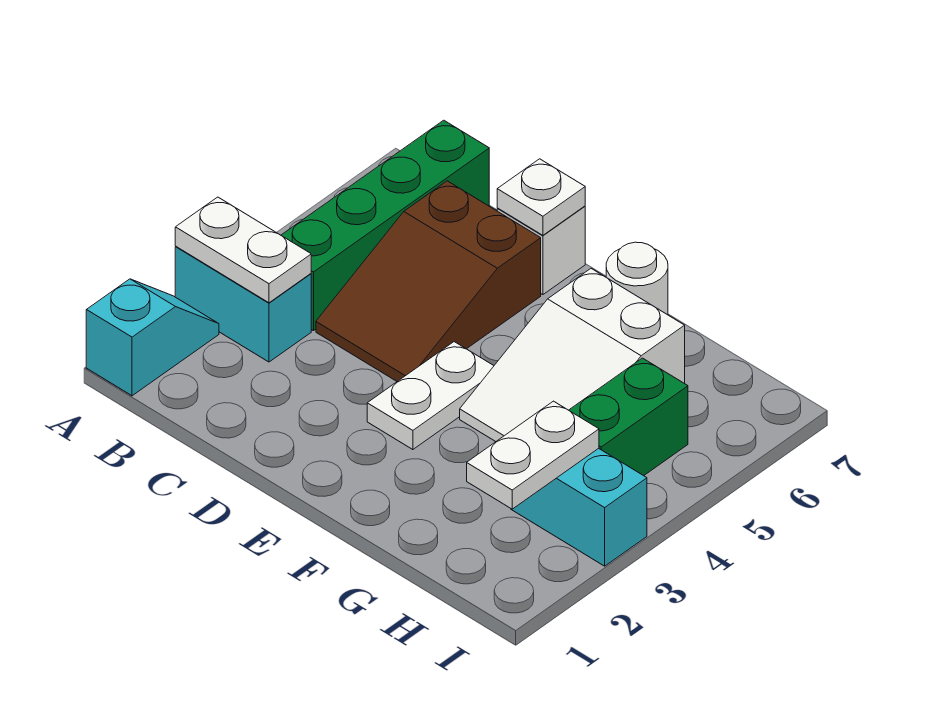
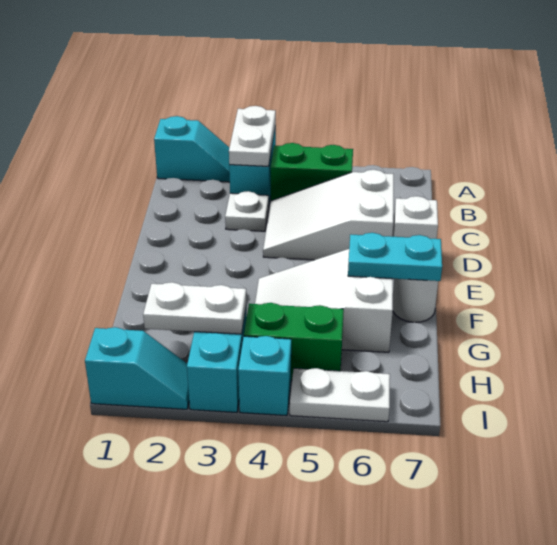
green brick B4:B7 level 1 -> green brick B4:B5 level 1
brown slope C4:D6 level 1 top 6 -> white slope C4:D6 level 1 top 6
white plate D7 level 2 -> white plate C3 level 1
white plate E3:E4 level 1 -> white plate I5:I6 level 1
none -> cyan plate F6:F7 level 2
none -> cyan slope I1:I2 level 1 top 1
none -> cyan brick I4 level 1

